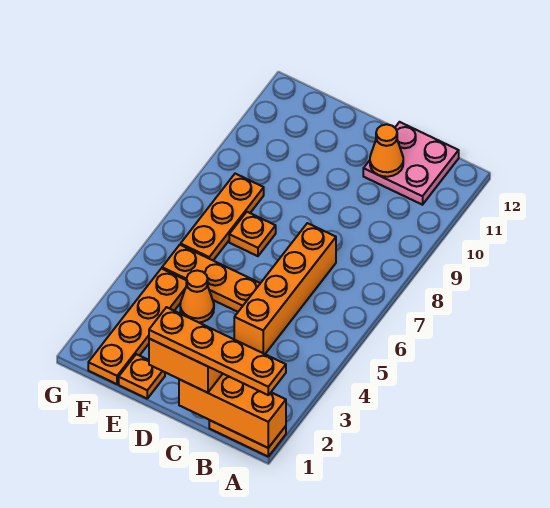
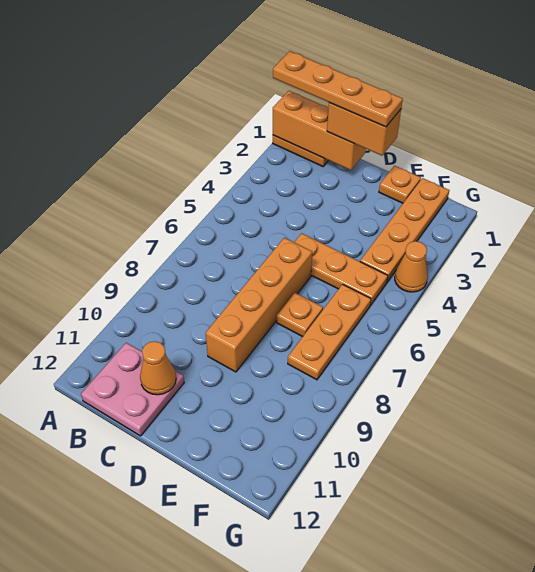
orange brick C4:C7 level 1 -> orange brick D6:D9 level 1
orange cone E4 level 1 -> orange cone G4 level 1

